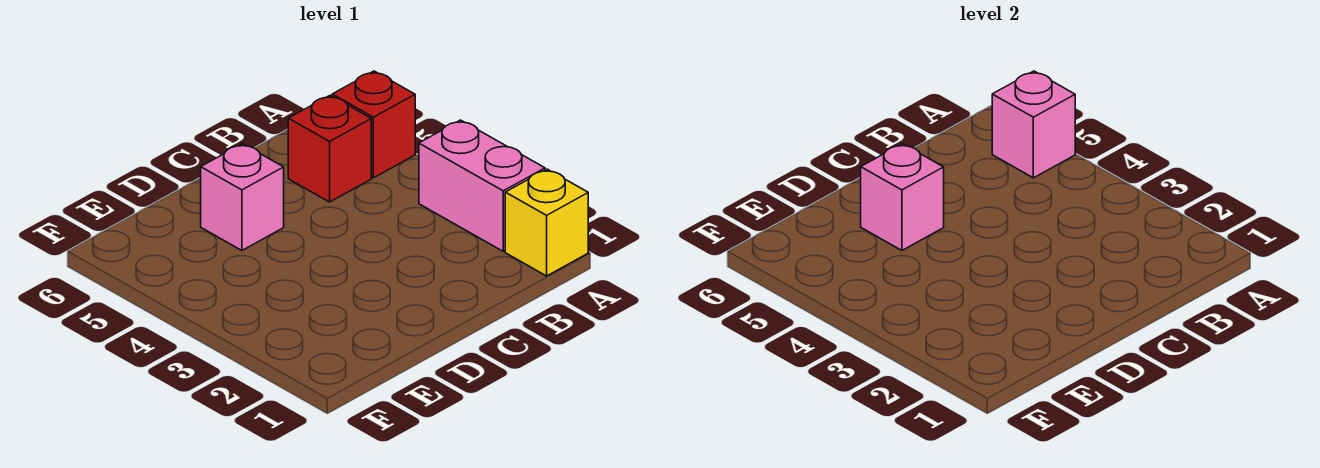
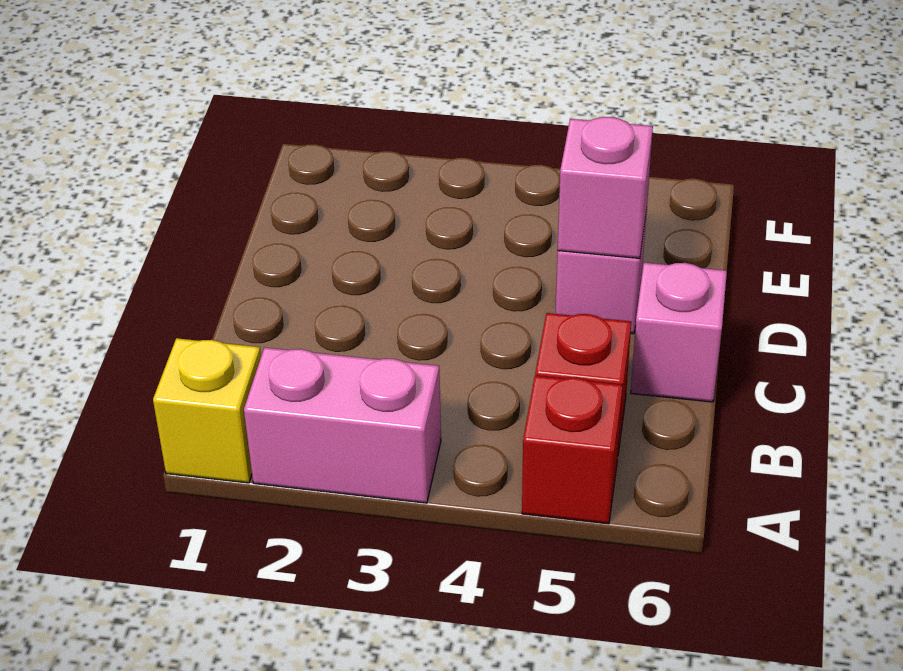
pink brick A5 level 2 -> pink brick C6 level 1

